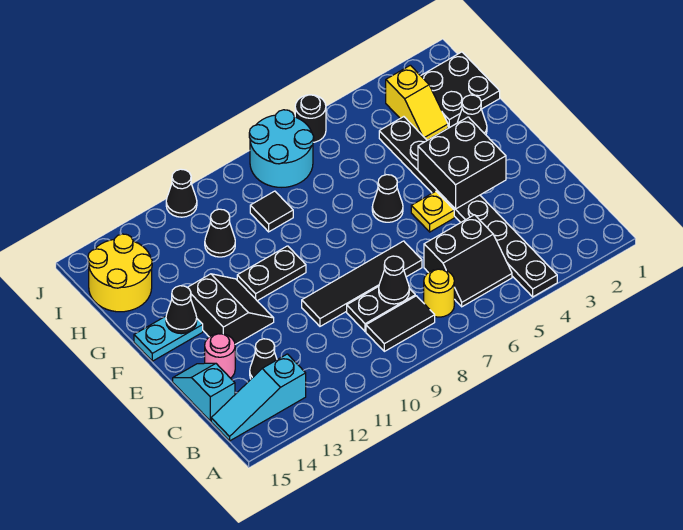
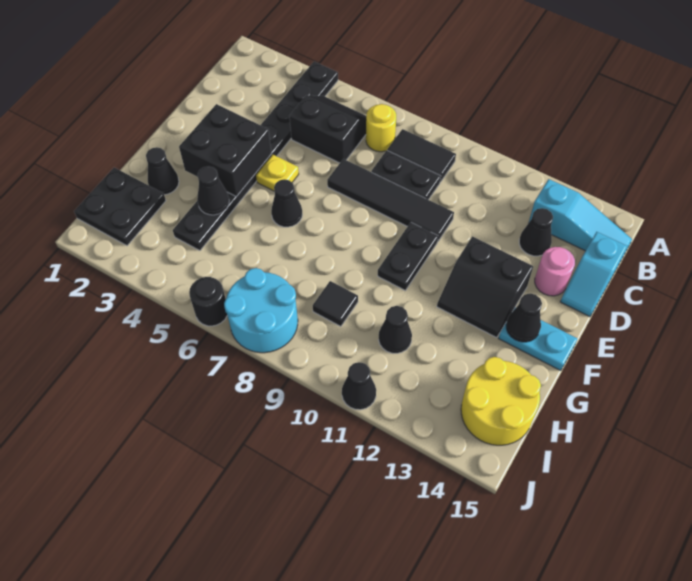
black cone C8 level 2 -> black cone G4 level 2
black slope E12:F13 level 1 top 13 -> black slope E12:F13 level 1 top E
black plate F10:F11 level 1 -> black plate E10:F10 level 1
yellow slope H3:I3 level 1 top I -> none

